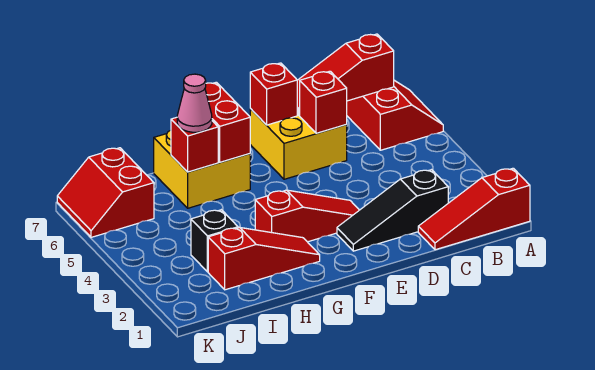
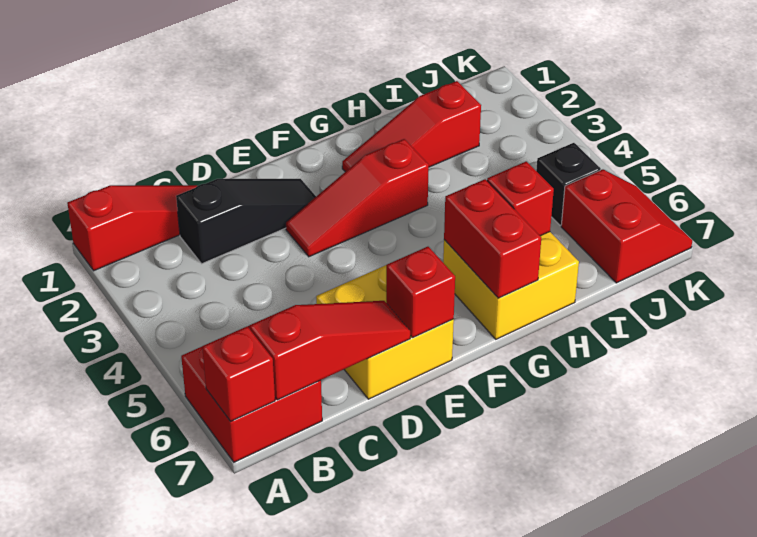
red slope A6:B7 level 1 top B -> red brick A6:B7 level 1
red brick D6 level 2 -> red brick A7 level 2
pink cone H6 level 3 -> none
black brick I3 level 1 -> black brick J5 level 1

